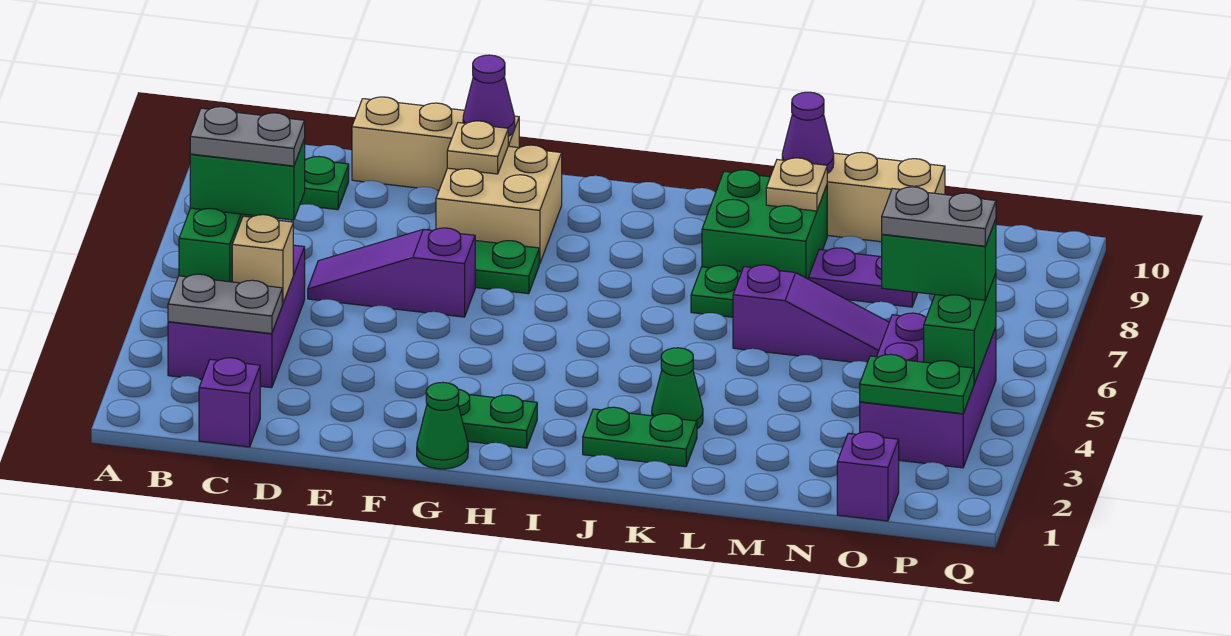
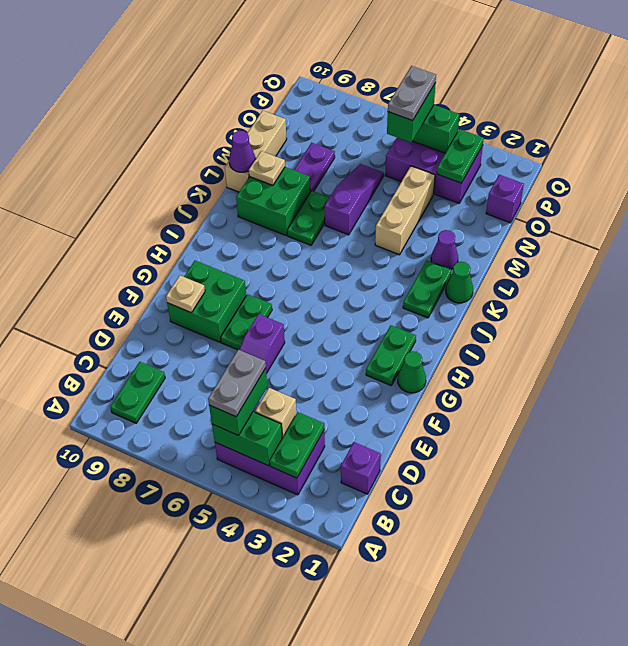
grey plate B3:C3 level 2 -> green plate B3:C3 level 2
tan brick D10:F10 level 1 -> tan brick L4:N4 level 1
tan brick F8:G9 level 1 -> green brick F8:G9 level 1
purple cone F10 level 2 -> purple cone L2 level 1
green cone K3 level 1 -> green cone K1 level 1

